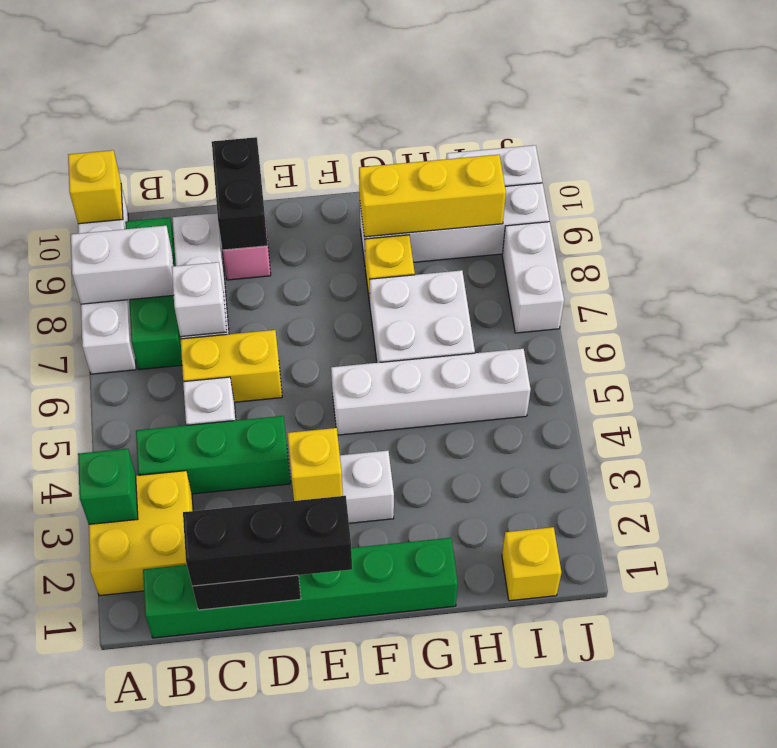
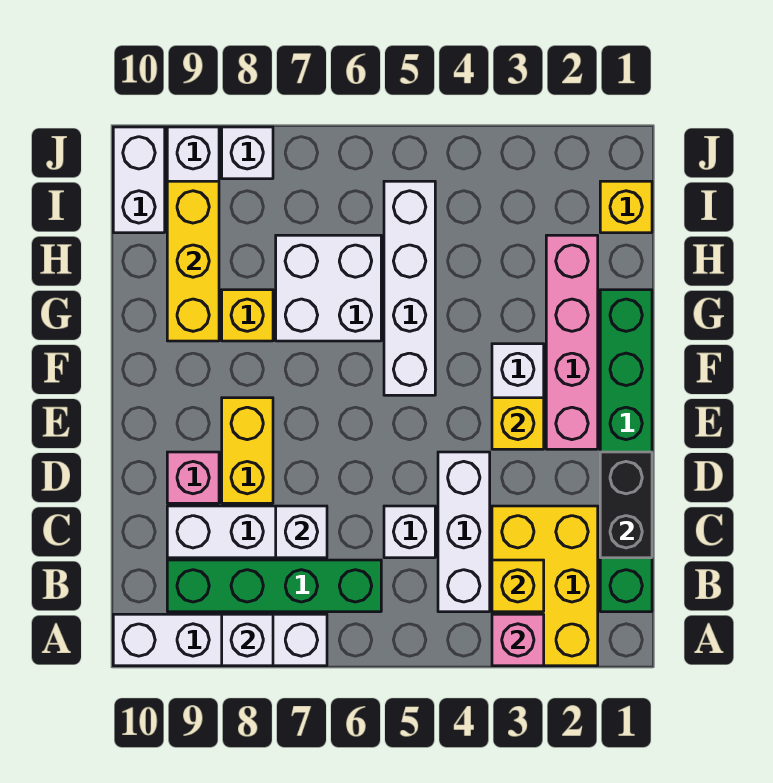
yellow brick A2:B3 level 1 -> yellow brick A2:C3 level 1
green brick A3 level 2 -> pink brick A3 level 2
white brick A8:B8 level 2 -> white brick A8 level 2
yellow brick A10 level 2 -> yellow brick B3 level 2
green brick B4:D4 level 1 -> white brick B4:D4 level 1
green brick B7:B9 level 1 -> green brick B6:B9 level 1
black brick C1:E1 level 3 -> none
yellow brick C6:D6 level 1 -> yellow brick D8:E8 level 1
black brick D9:D10 level 2 -> none
none -> pink brick E2:H2 level 1
white brick J7:J8 level 1 -> white brick J8 level 1

